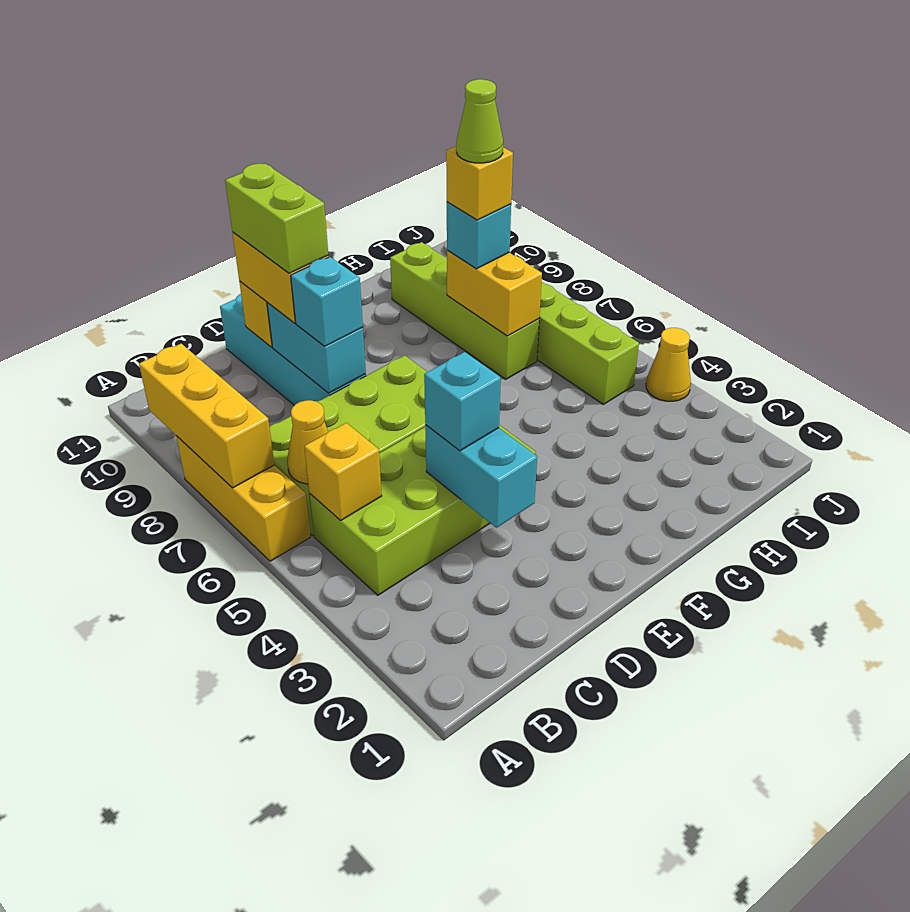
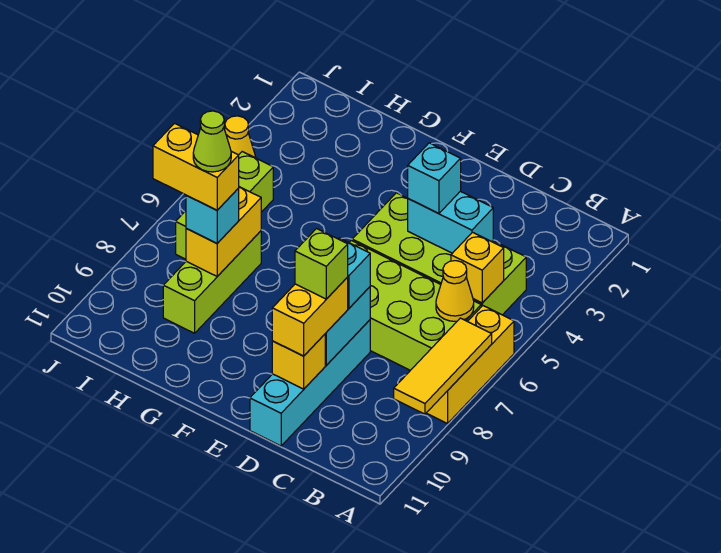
yellow brick A7:A9 level 2 -> yellow tile A7:A9 level 2
cyan brick D3:D4 level 2 -> cyan brick C4:D4 level 2
lime brick D9:D10 level 4 -> lime brick D9 level 4
lime brick H7:H10 level 1 -> lime brick H7:H9 level 1
yellow brick H8 level 4 -> yellow brick H8:I8 level 4

